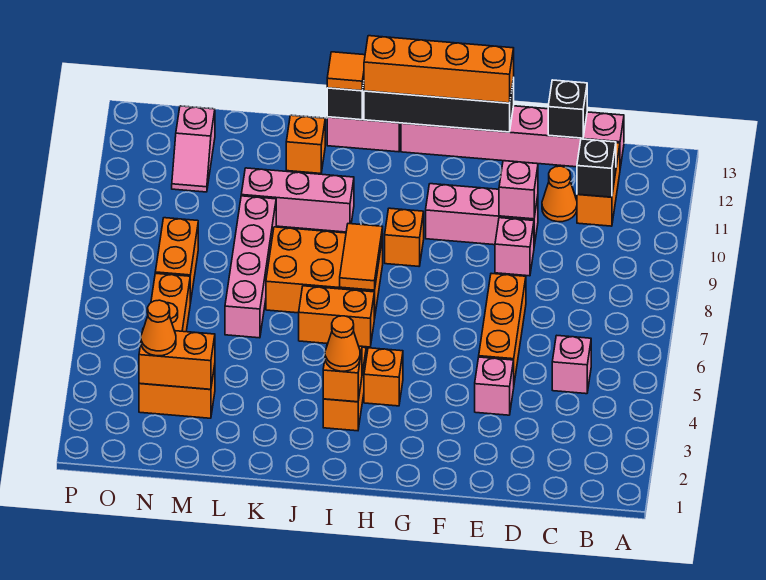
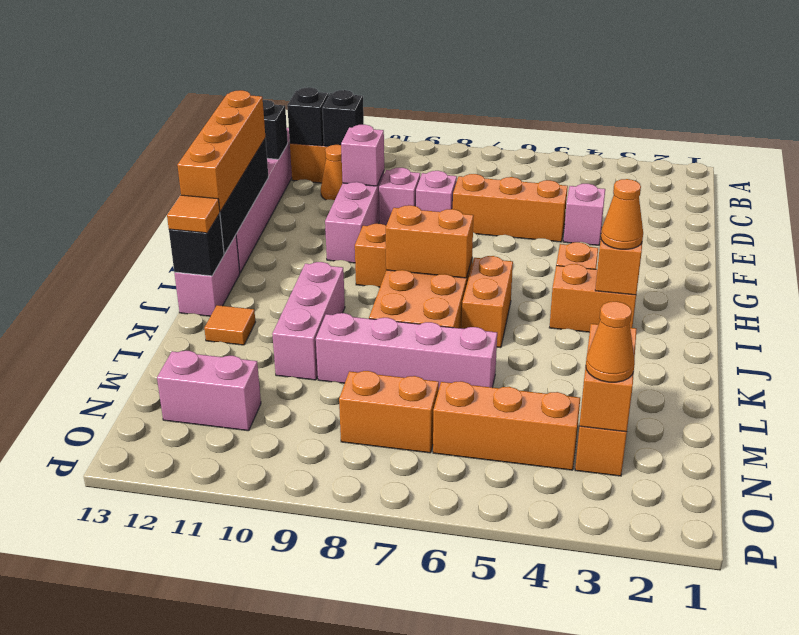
pink brick C5 level 1 -> pink brick E8 level 1
none -> black brick C12 level 2
orange tile I7:I8 level 2 -> orange brick I7:I8 level 2
orange brick K12 level 1 -> orange tile K12 level 1
pink slope N11:N12 level 1 top 12 -> pink brick N11:N12 level 1

